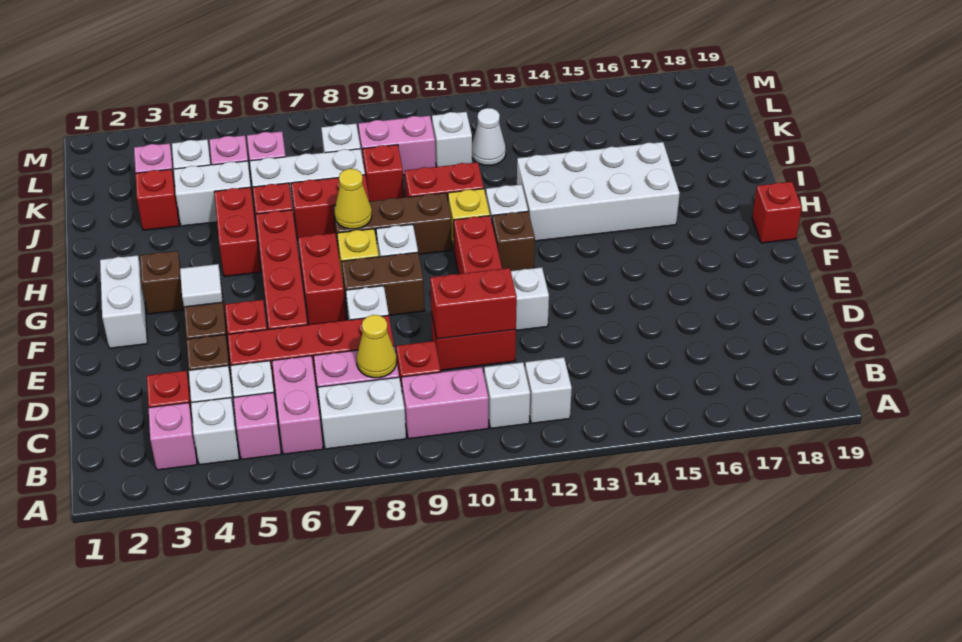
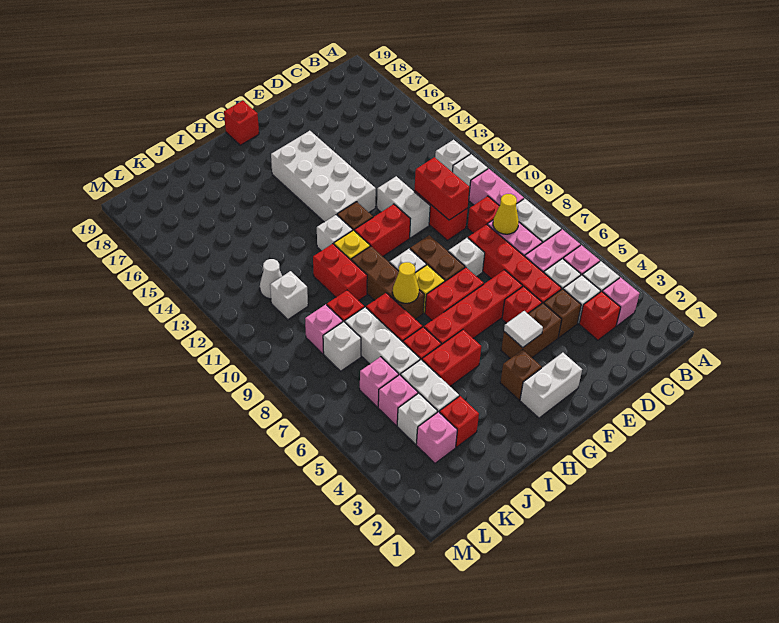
white brick H13:I16 level 1 -> white brick F13:G16 level 1
pink brick K9:K10 level 1 -> pink brick K9 level 1

